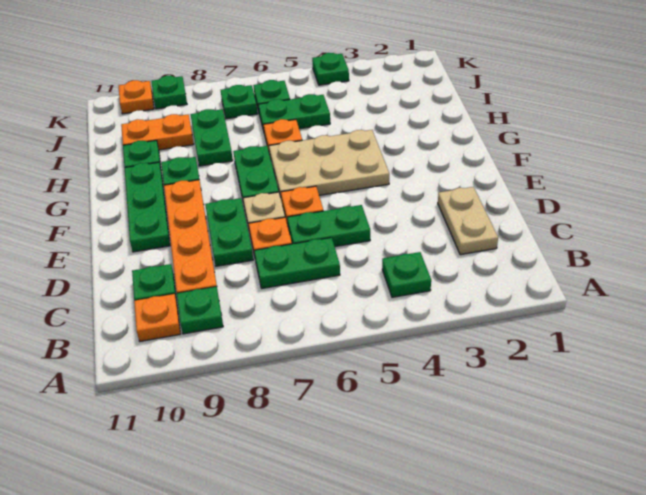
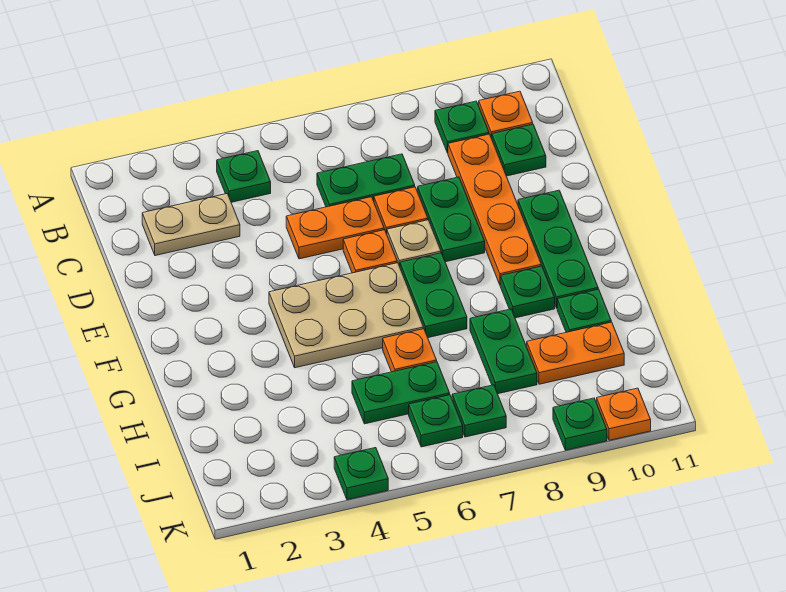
tan plate C2:D2 level 1 -> tan plate C2:C3 level 1
green plate D5:D6 level 1 -> orange plate D5:D6 level 1

